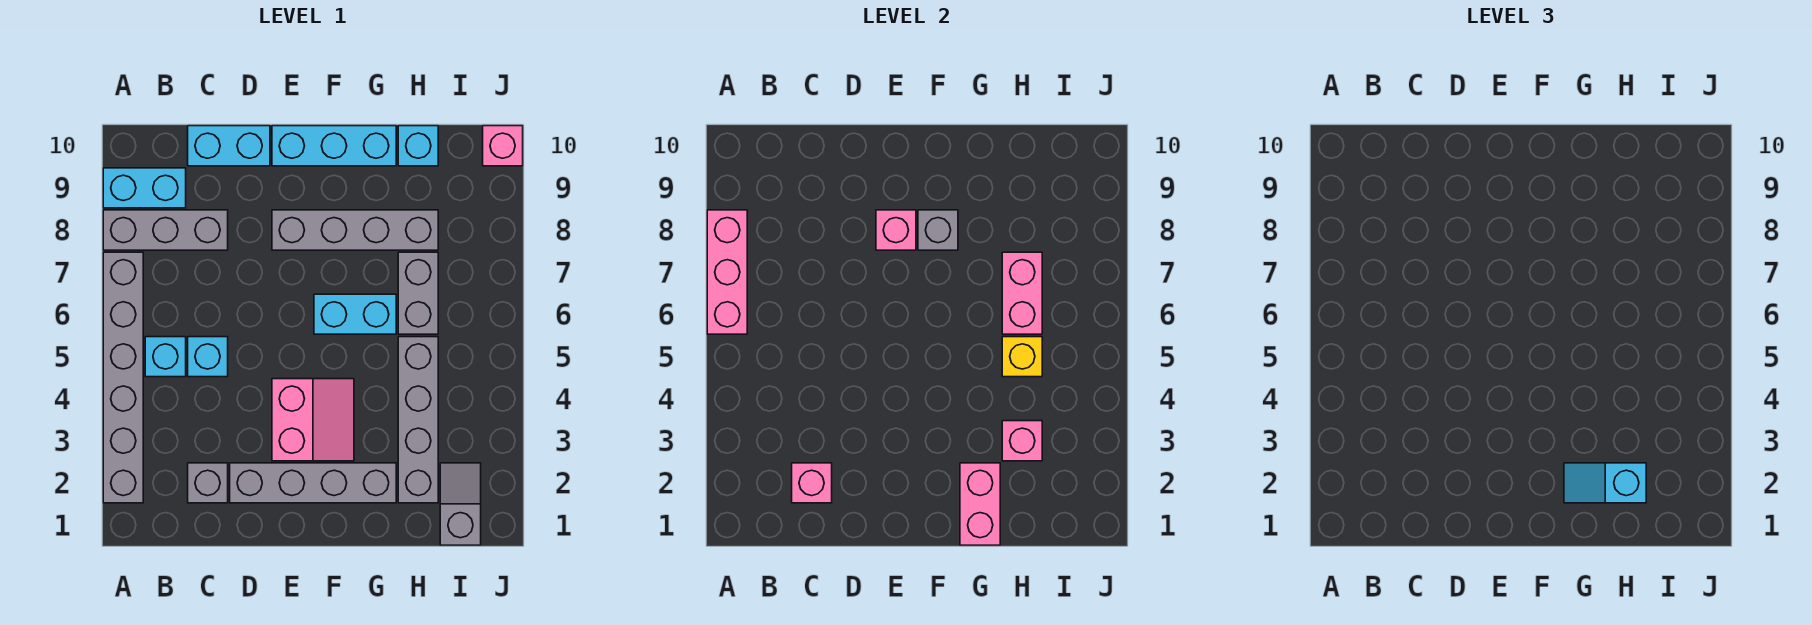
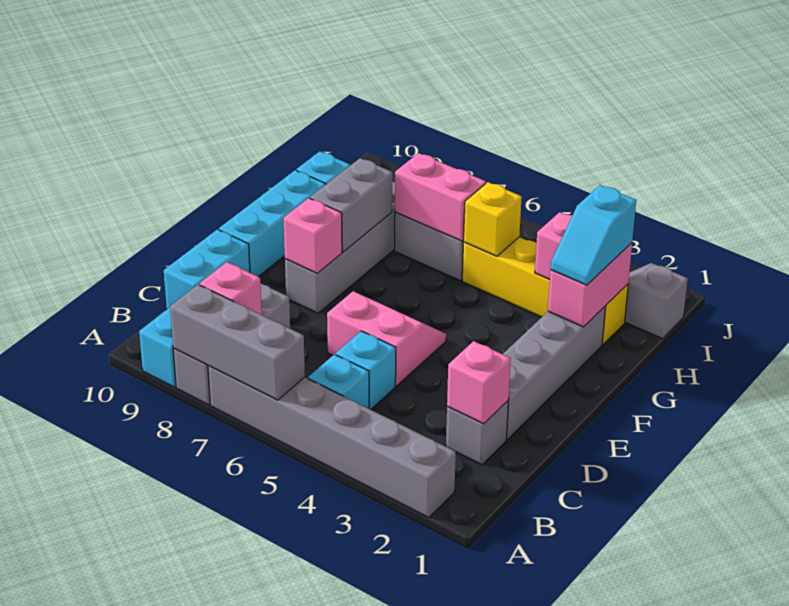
pink brick A6:A8 level 2 -> grey brick A6:A8 level 2
pink slope E3:F4 level 1 top E -> pink slope D5:E6 level 1 top D
cyan brick F6:G6 level 1 -> none
grey brick F8 level 2 -> grey brick F8:G8 level 2
pink brick G1:G2 level 2 -> pink brick G2:H2 level 2
grey brick H2:H5 level 1 -> yellow brick H2:H5 level 1
pink brick J10 level 1 -> pink brick B8 level 2

